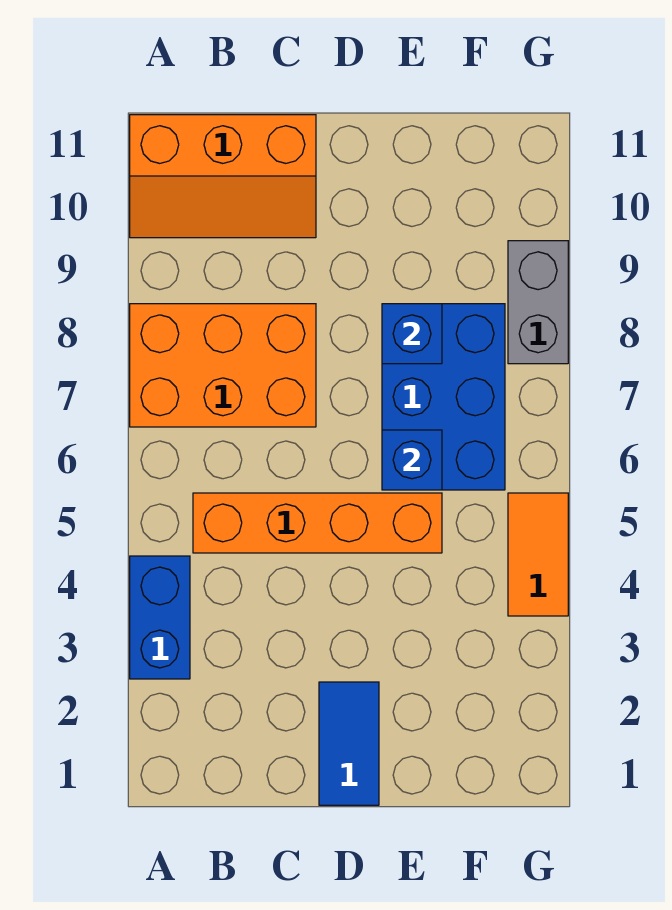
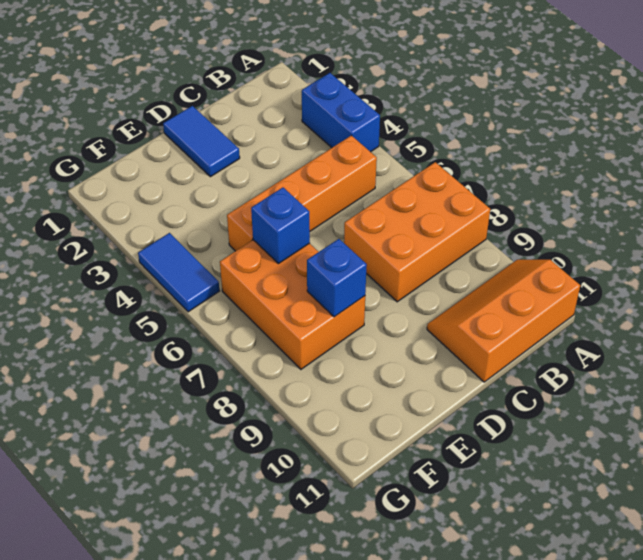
blue brick E6:F8 level 1 -> orange brick E6:F8 level 1
orange tile G4:G5 level 1 -> blue tile G4:G5 level 1
grey brick G8:G9 level 1 -> none

